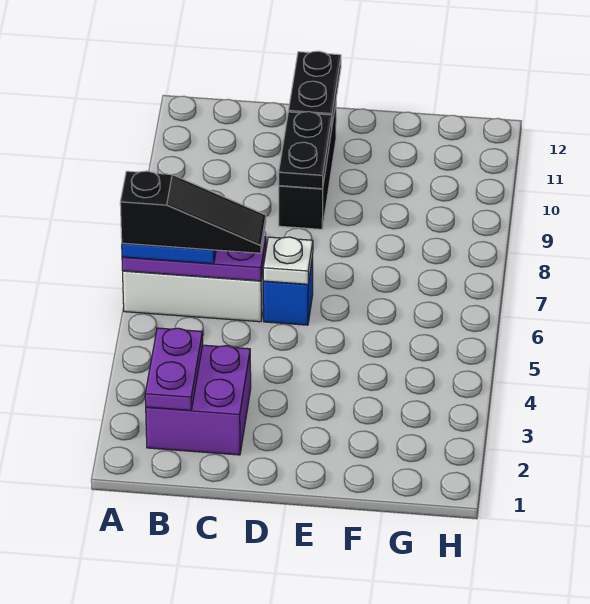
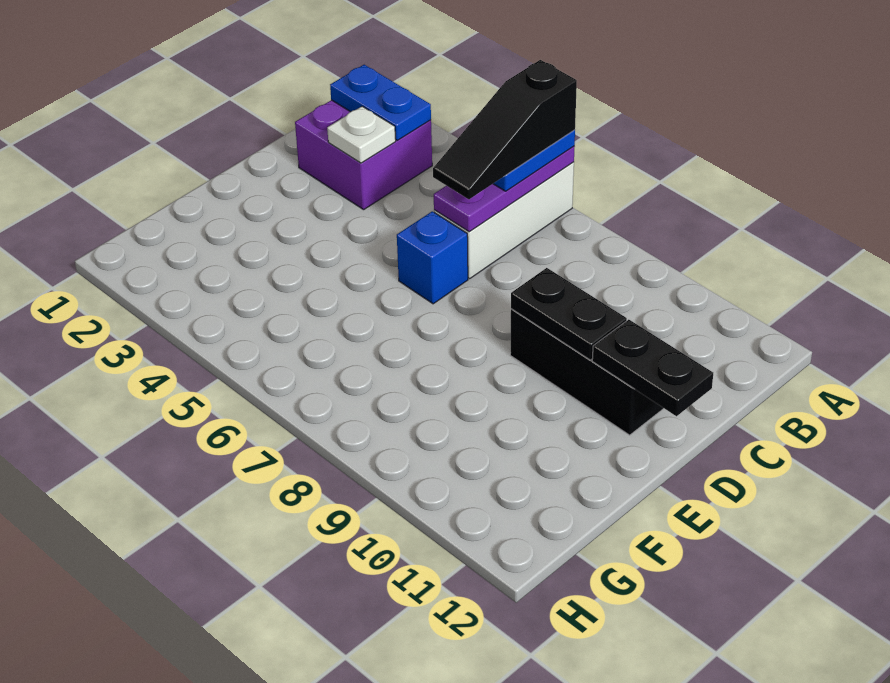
purple plate B2:B3 level 2 -> blue plate B2:B3 level 2
white plate D6 level 2 -> white plate C3 level 2

